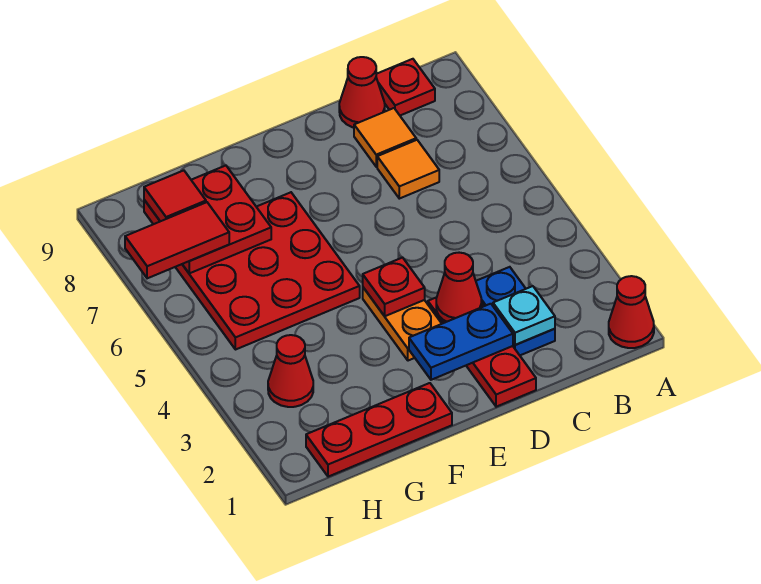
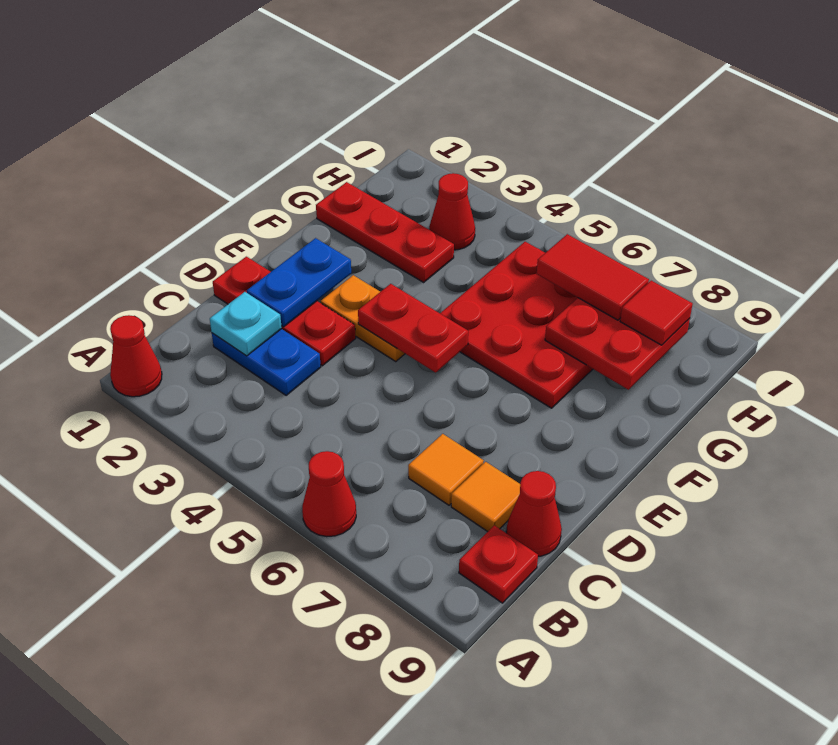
red cone D3 level 2 -> red cone A6 level 1
red plate E4 level 2 -> red plate E4:E5 level 2
red plate F1:H1 level 1 -> red plate G1:G3 level 1
red tile H7:I7 level 3 -> red tile H6:H7 level 3

